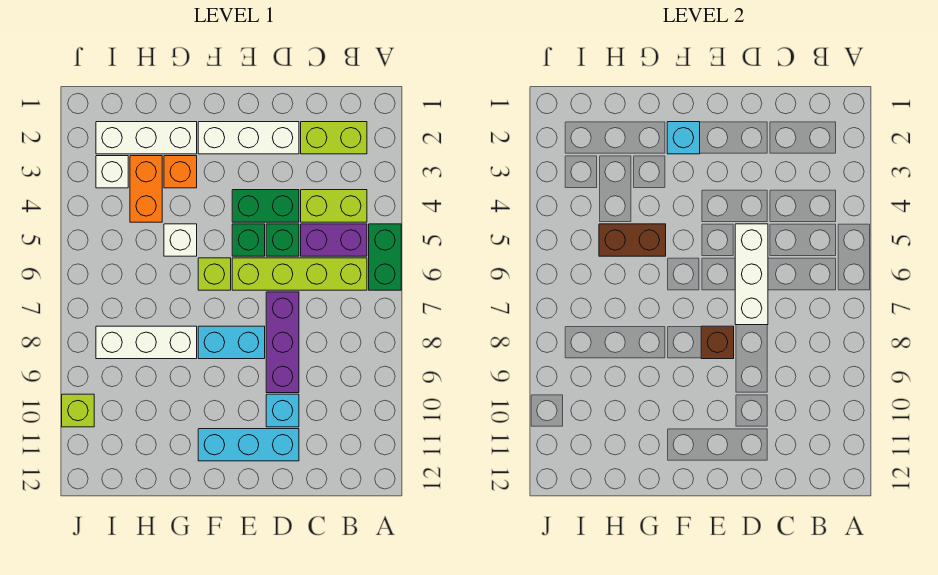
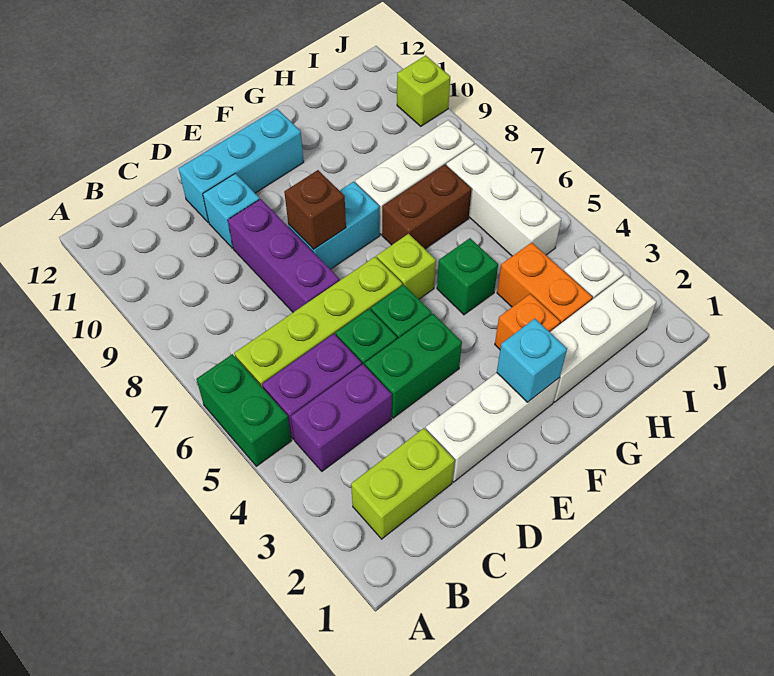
lime brick B4:C4 level 1 -> purple brick B4:C4 level 1
white brick D5:D7 level 2 -> white brick I5:I7 level 1
white brick G5 level 1 -> green brick G5 level 1
brown brick G5:H5 level 2 -> brown brick G7:H7 level 1

